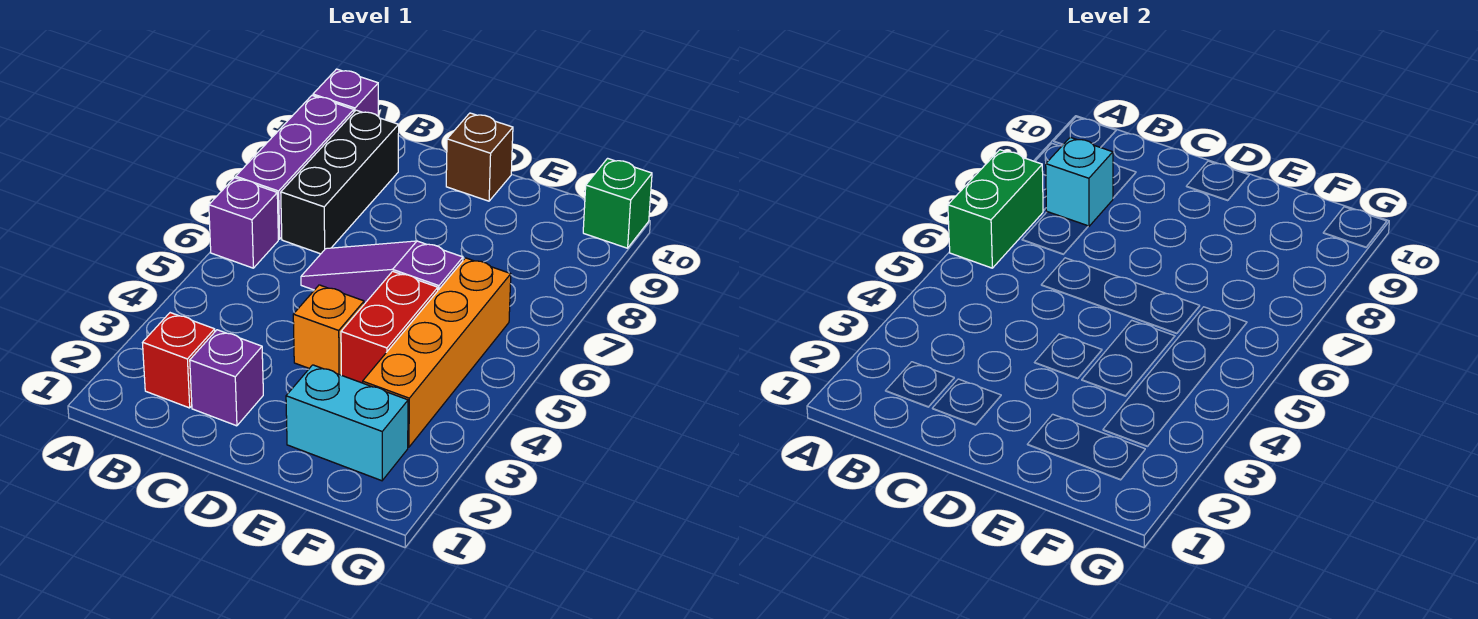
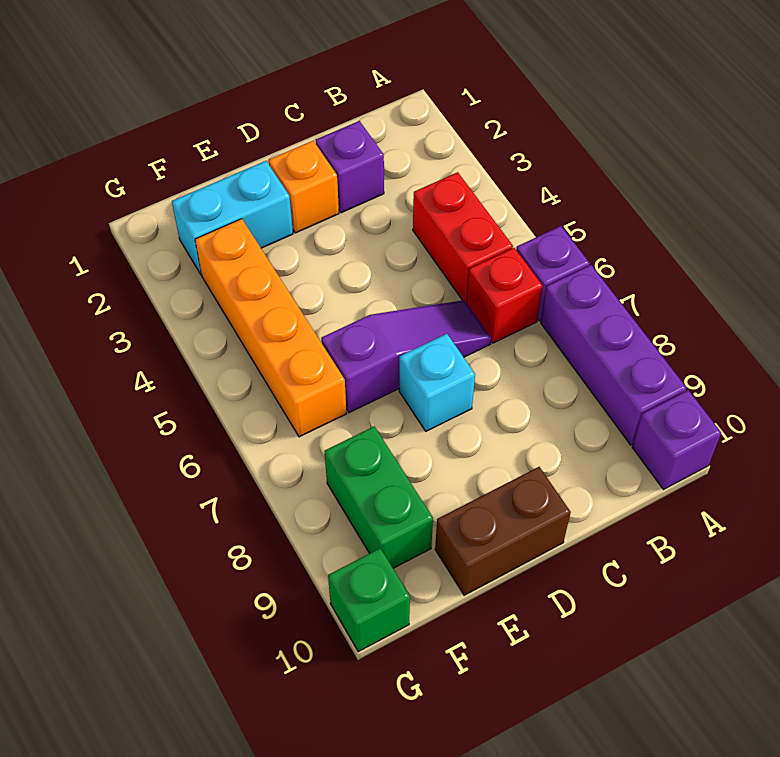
green brick A6:A7 level 2 -> green brick F8:F9 level 1
red brick B2 level 1 -> red brick B6 level 1
black brick B7:B9 level 1 -> none
cyan brick B8 level 2 -> cyan brick D7 level 1
orange brick D4 level 1 -> orange brick D2 level 1
brown brick D10 level 1 -> brown brick D10:E10 level 1
red brick E4:E5 level 1 -> red brick B4:B5 level 1

